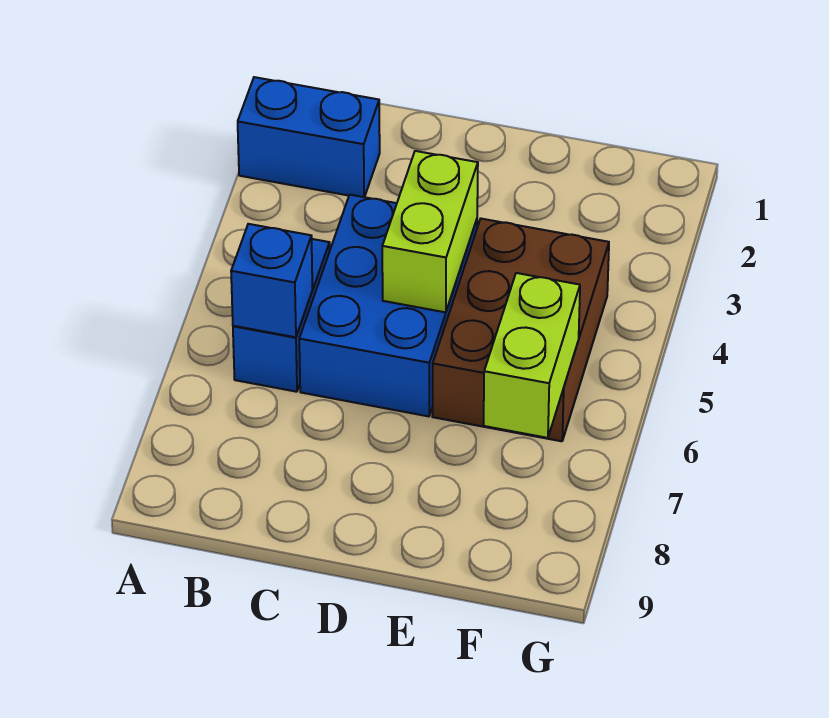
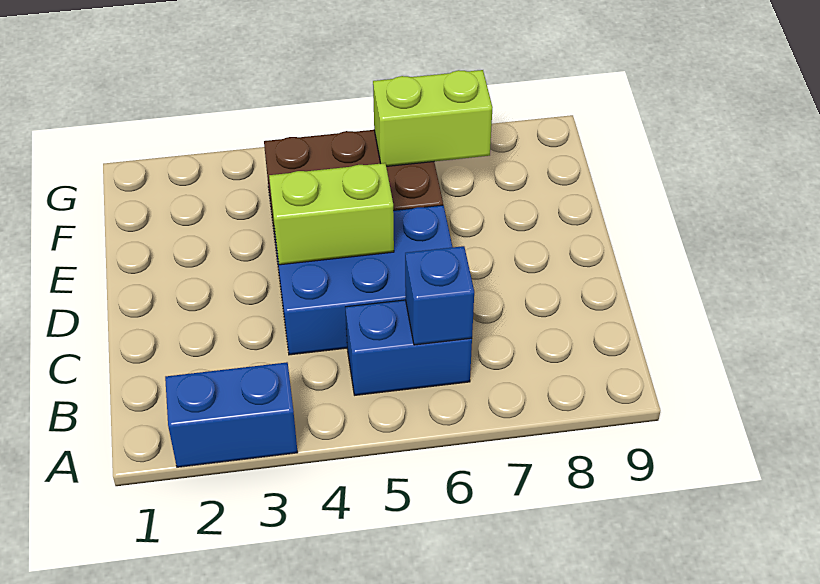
blue brick A2:B2 level 1 -> blue brick A2:A3 level 1

